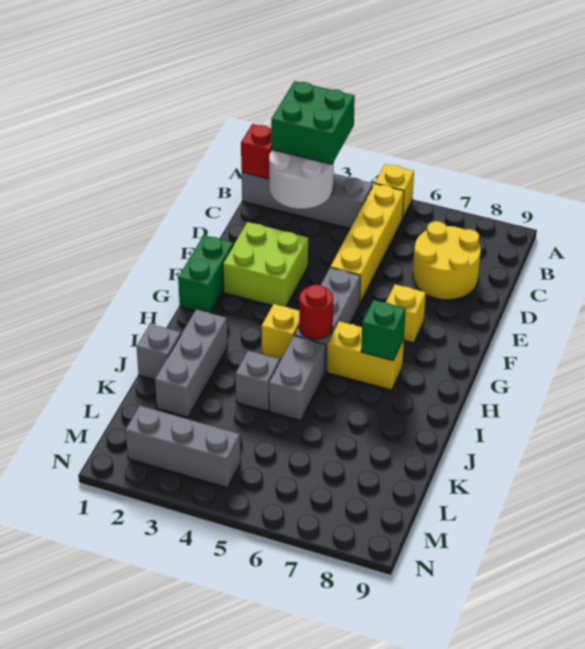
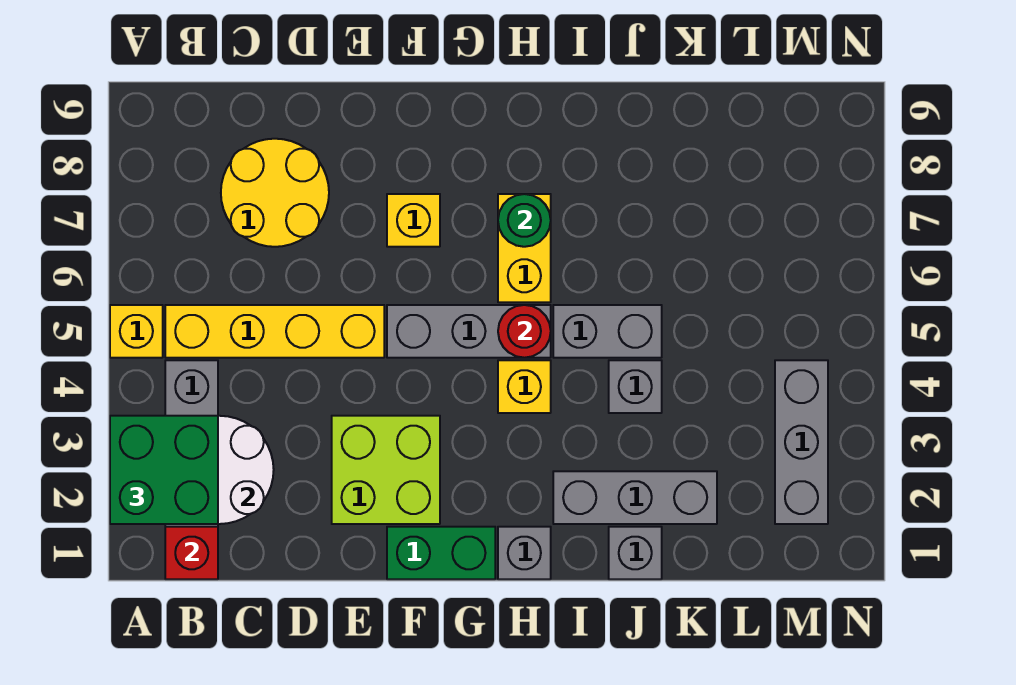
none -> grey brick H1 level 1
green brick H7 level 2 -> green round brick H7 level 2

